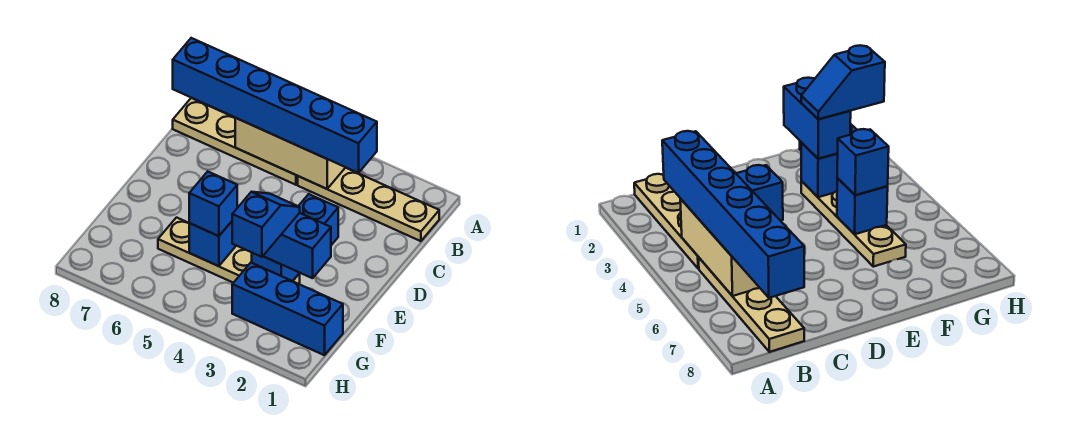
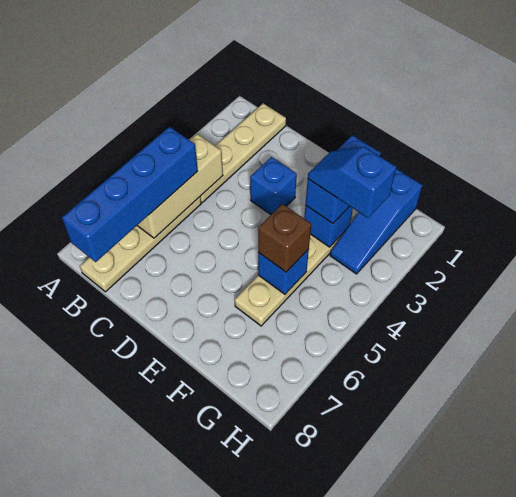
blue brick B3:B8 level 3 -> blue brick B5:B8 level 3
blue brick F5 level 3 -> brown brick F5 level 3
blue brick G1:G3 level 1 -> blue slope G1:G3 level 1 top 1

